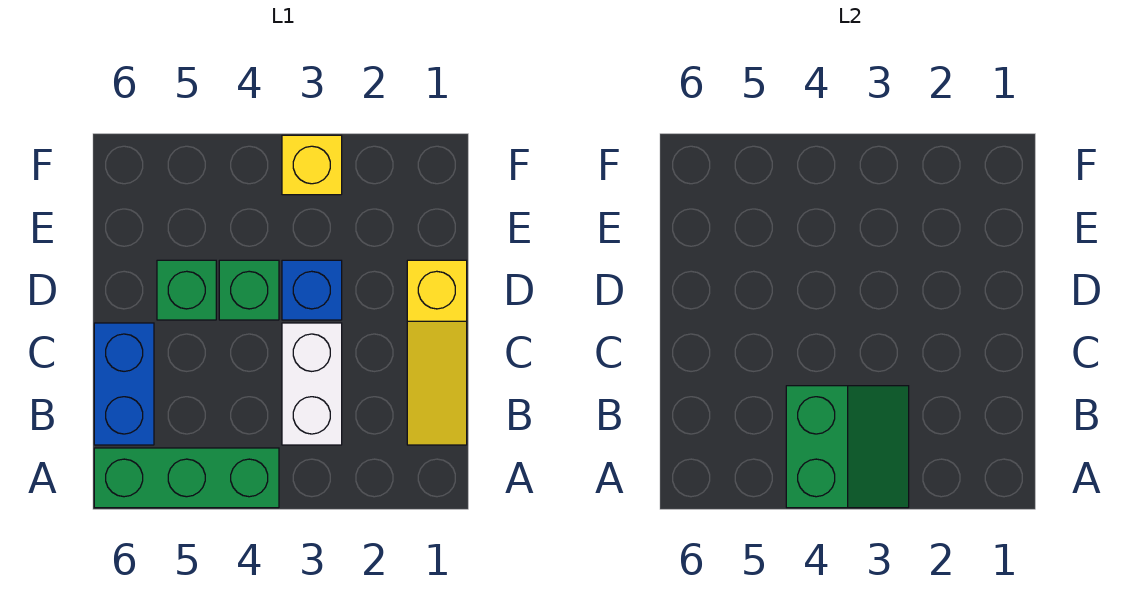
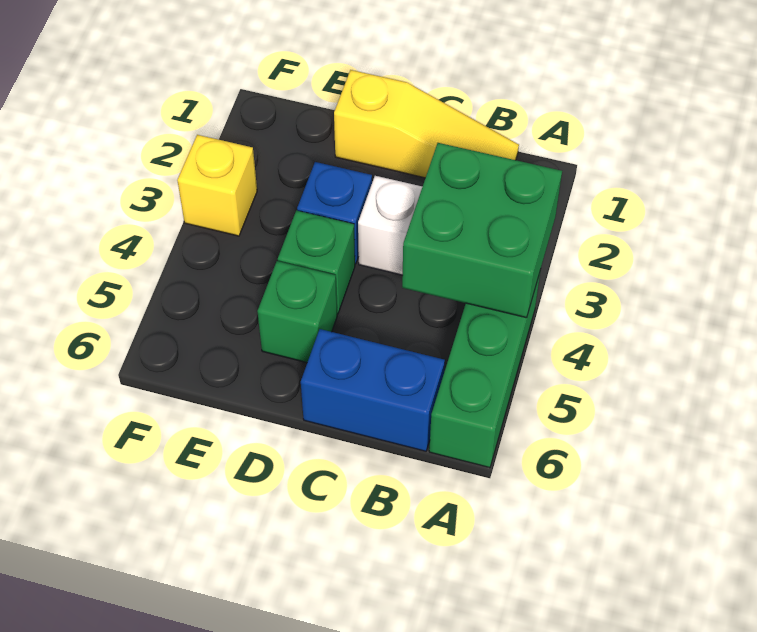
green slope A3:B4 level 2 top 4 -> green brick A3:B4 level 2

